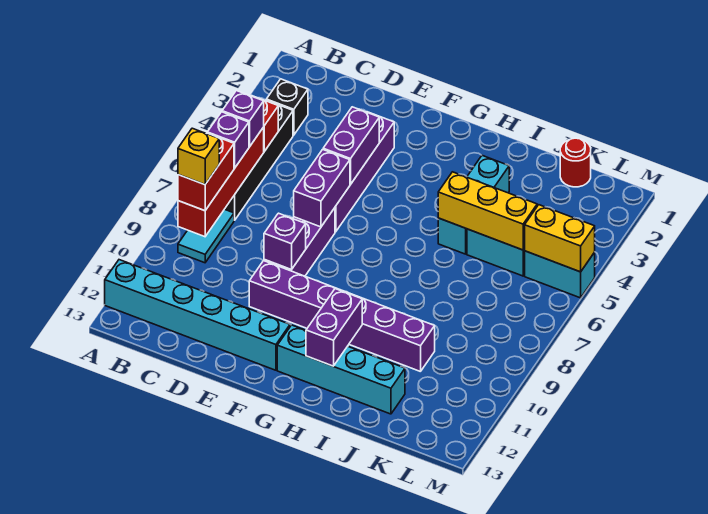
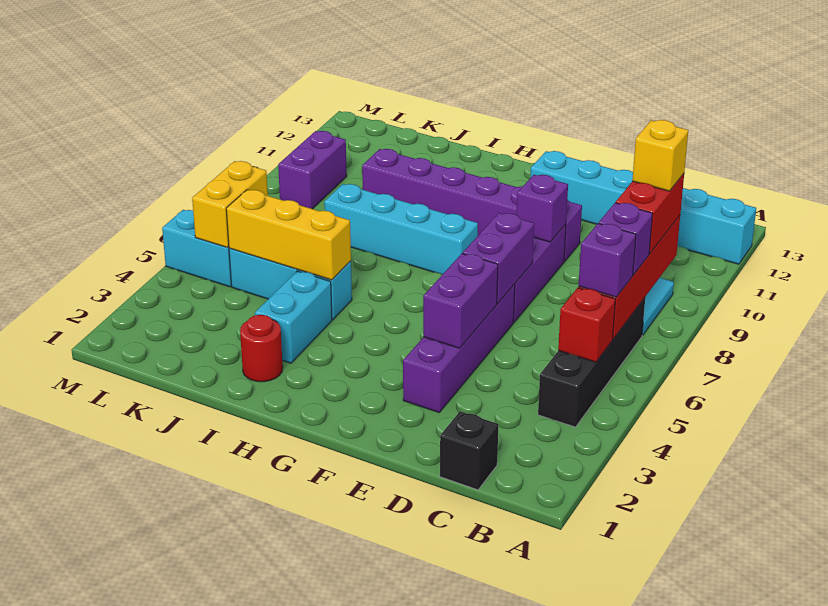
black brick B3 level 1 -> black brick C1 level 1
cyan brick G12:J12 level 1 -> cyan brick G8:J8 level 1
purple brick H11:H12 level 2 -> purple brick L9:L10 level 1
red round brick K1 level 1 -> red round brick I2 level 1
yellow brick L5:M5 level 2 -> yellow brick L5:L6 level 2

